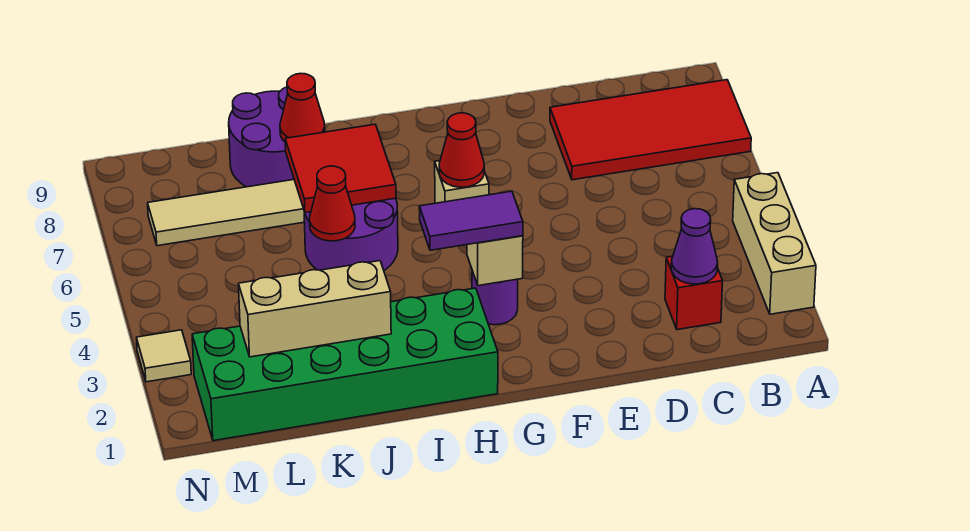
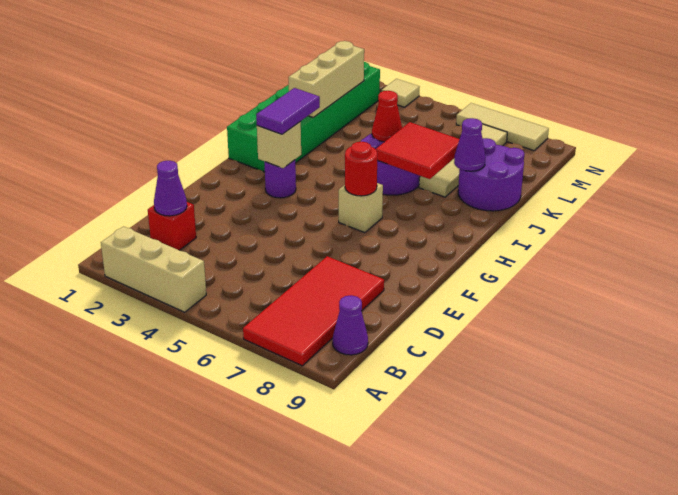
none -> purple cone B9 level 1
red cone G6 level 2 -> red round brick G6 level 2
red cone J8 level 2 -> purple cone J8 level 2
none -> tan tile N6:N8 level 1

